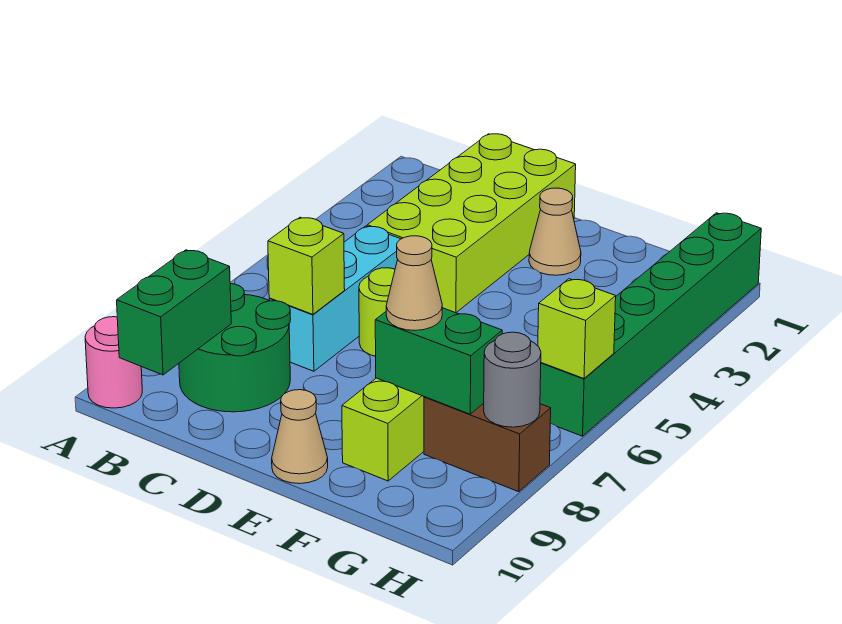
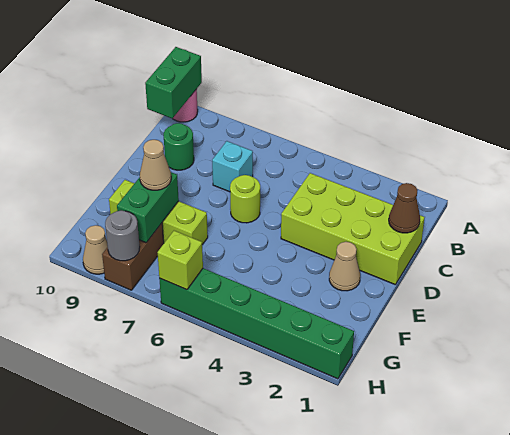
green round brick B8:C9 level 1 -> green round brick C9 level 1
green brick B9:B10 level 2 -> green brick A10:B10 level 2
none -> brown cone C1 level 2
cyan brick C5:C7 level 1 -> cyan brick C7 level 1
lime brick C7 level 2 -> none
tan cone E10 level 1 -> tan cone H9 level 1

